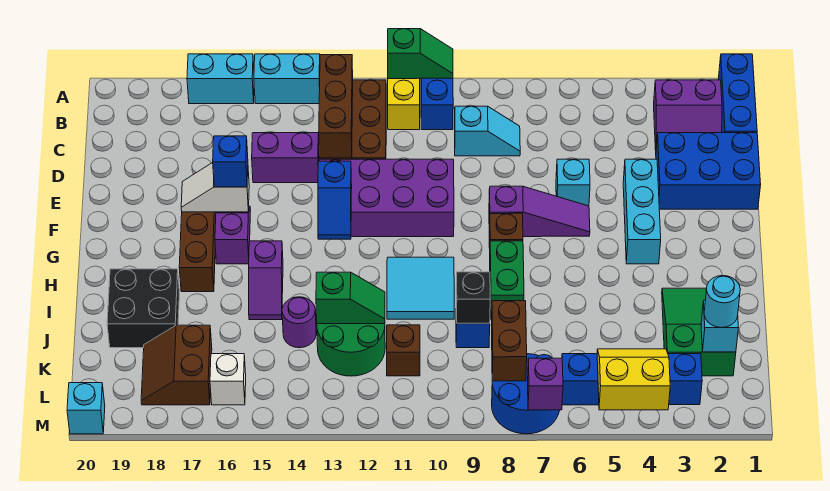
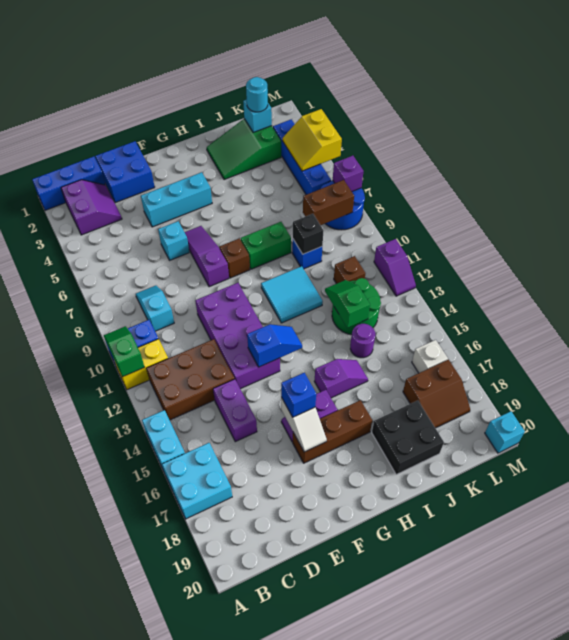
cyan brick A16:A17 level 1 -> cyan brick A16:B17 level 1
brown brick B13:D13 level 2 -> none
blue brick D1:E3 level 1 -> blue brick D1:E2 level 1
none -> purple slope M11:M12 level 1 top 11

